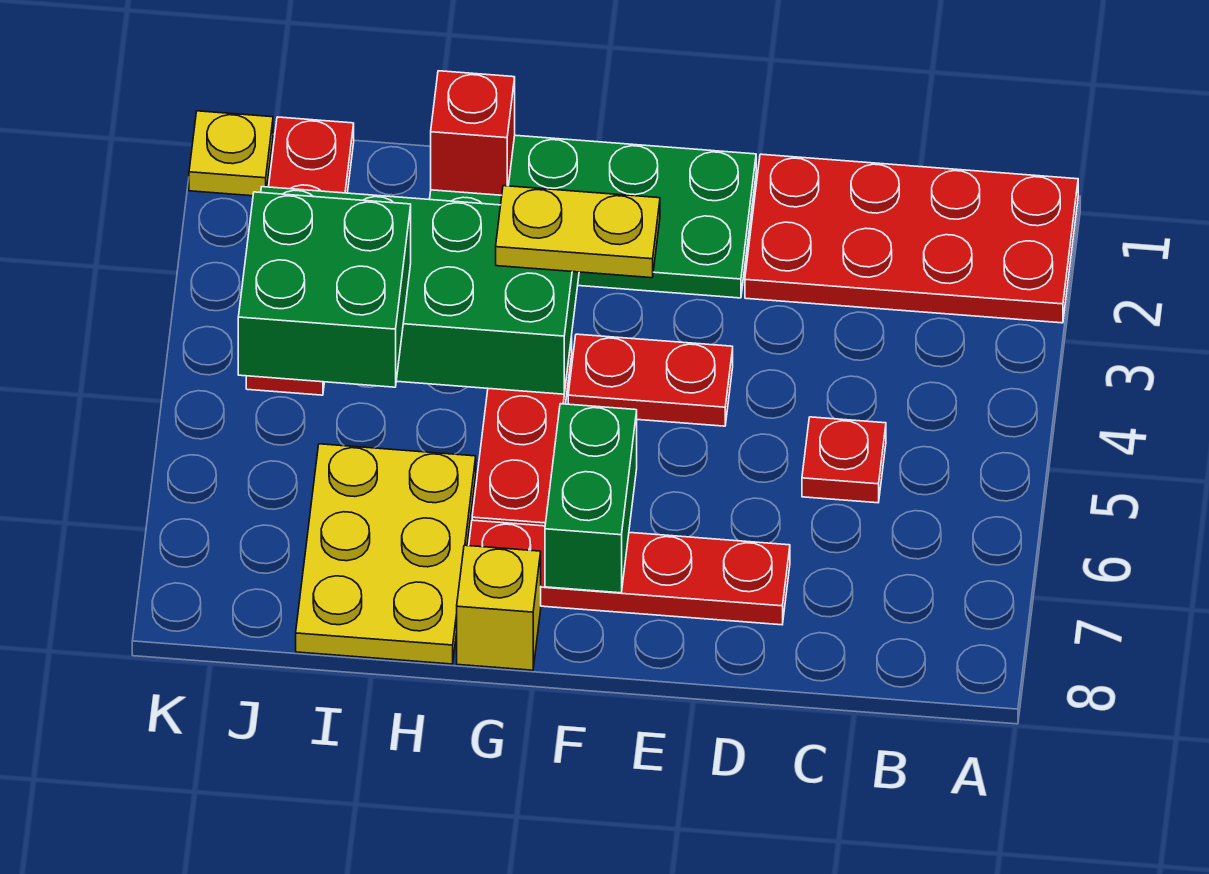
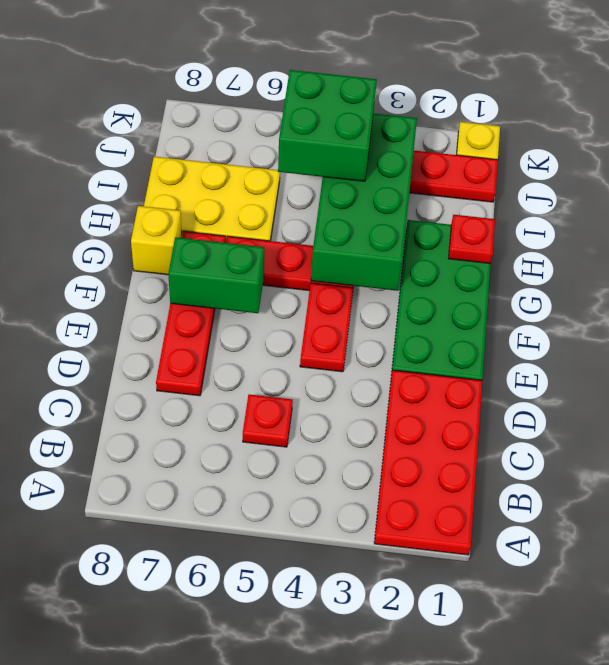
yellow plate F3:G3 level 3 -> none
red brick H1 level 2 -> red plate H1 level 2

